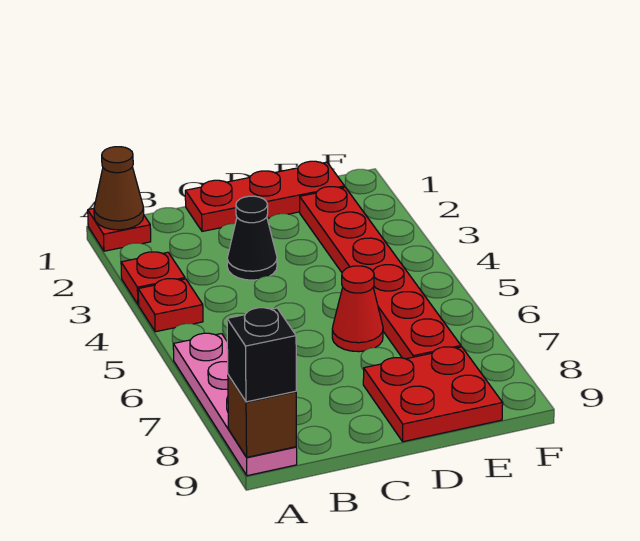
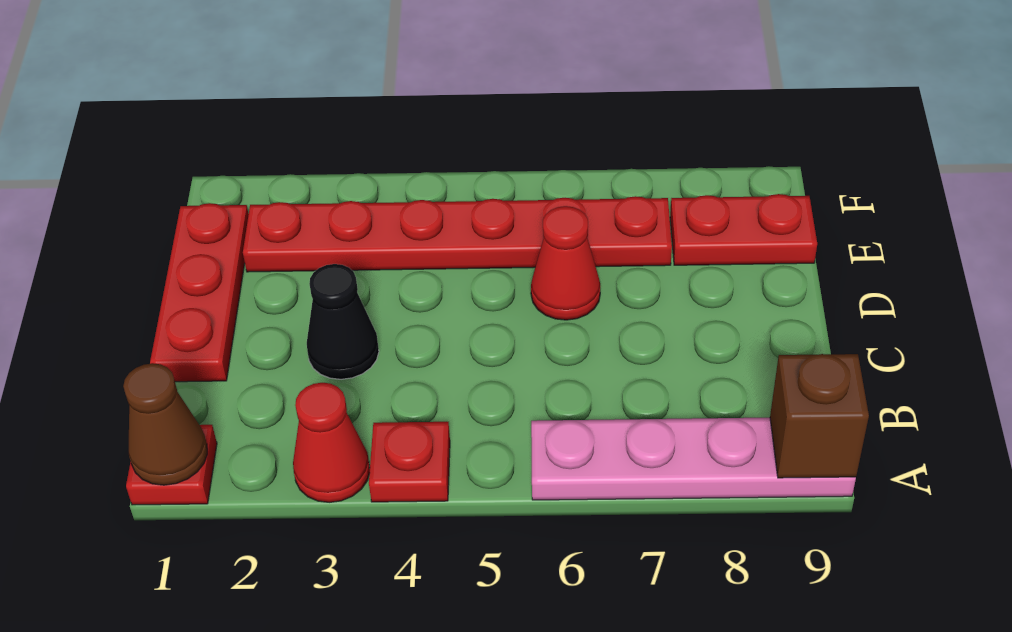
red plate A3 level 1 -> red cone A3 level 1
black brick A9 level 3 -> none
red plate D8:E9 level 1 -> red plate E8:E9 level 1

